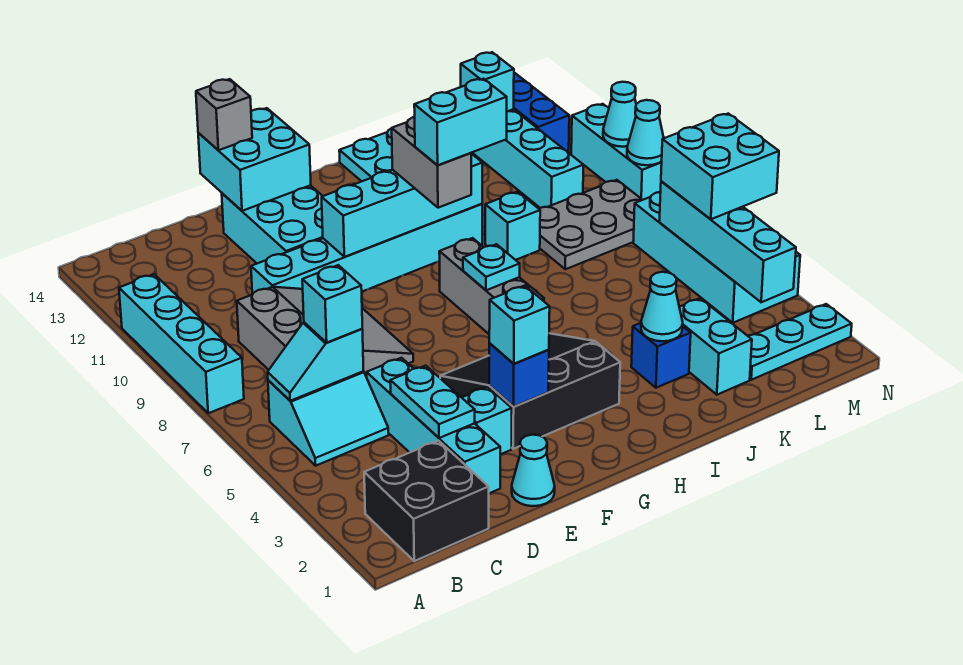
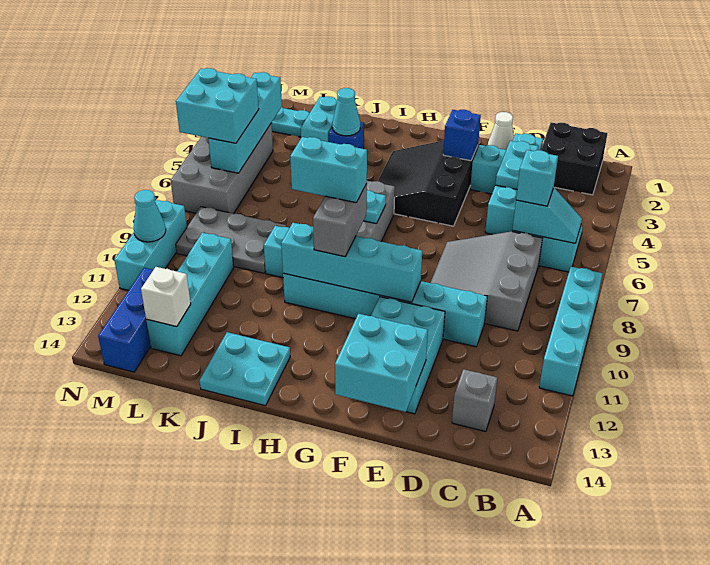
cyan cone E1 level 1 -> white cone E1 level 1
grey brick E14 level 3 -> grey brick C13 level 1
black slope F3:H5 level 1 top 3 -> black slope F3:H5 level 1 top F
cyan brick F3 level 3 -> none
cyan brick L13 level 2 -> white brick L13 level 2
cyan brick M4:N7 level 1 -> grey brick M4:N7 level 1
cyan cone N9 level 2 -> none

